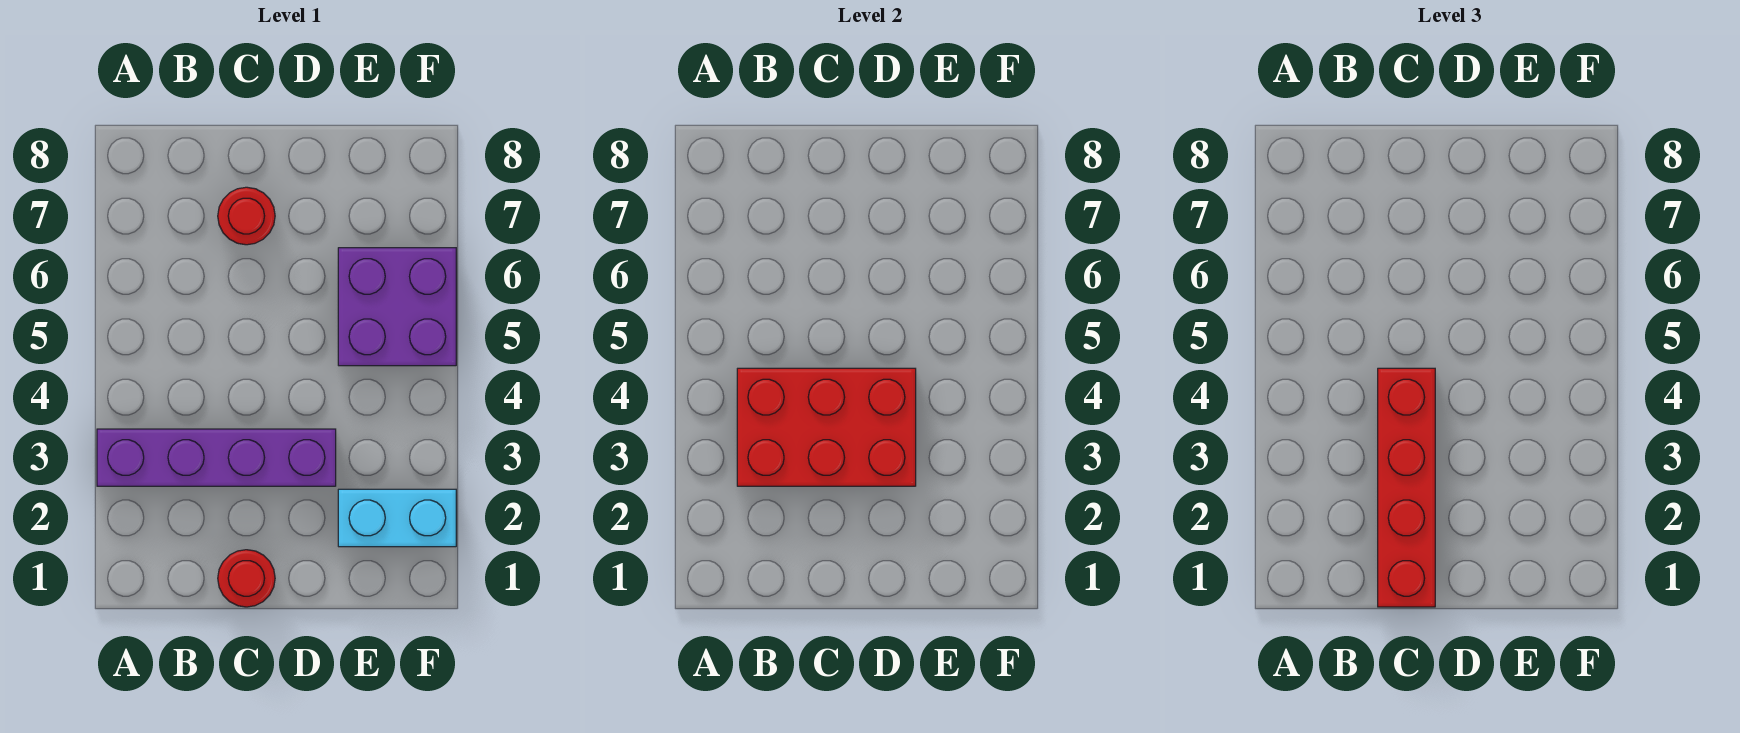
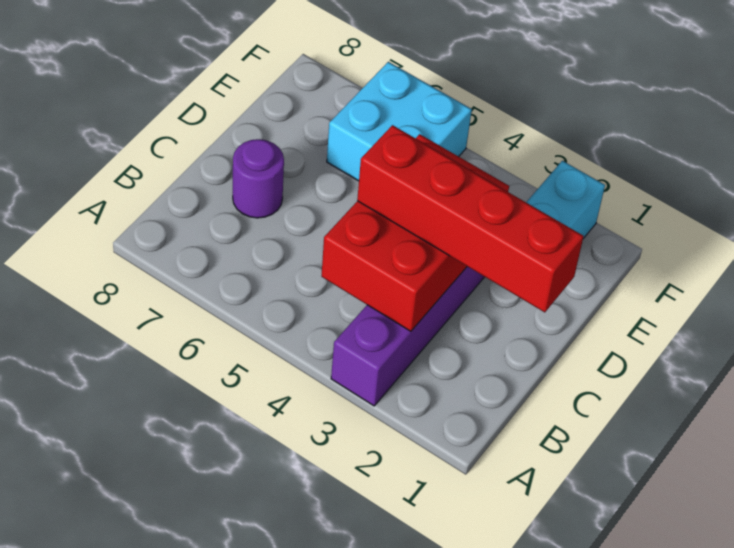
red round brick C1 level 1 -> none
red round brick C7 level 1 -> purple round brick C7 level 1
purple brick E5:F6 level 1 -> cyan brick E5:F6 level 1

